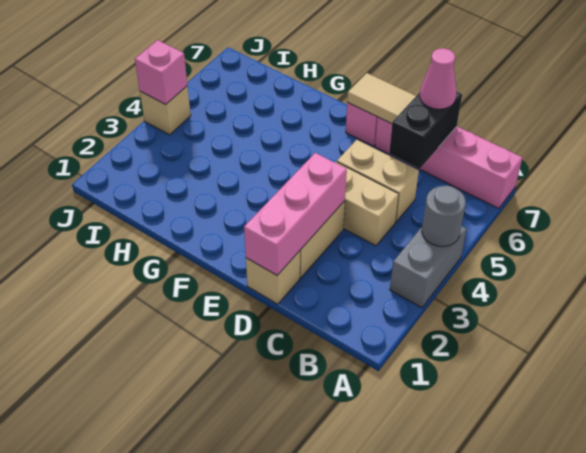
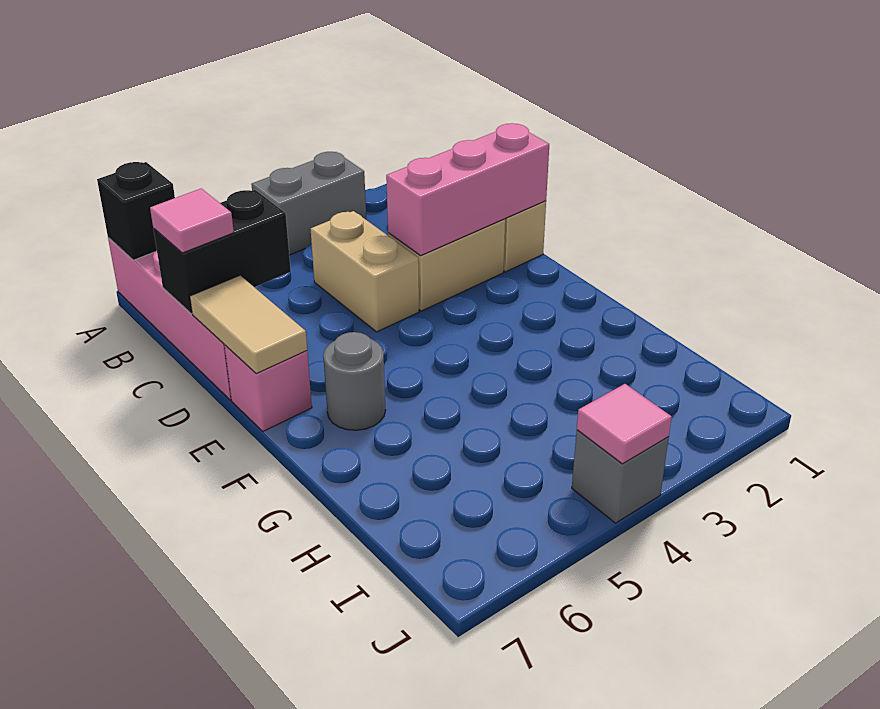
grey round brick A4 level 2 -> grey round brick F6 level 1
none -> black brick A7 level 2
tan brick C5:D5 level 1 -> none
pink cone C7 level 3 -> pink tile C7 level 3
tan brick J4 level 1 -> grey brick J4 level 1
pink brick J4 level 2 -> pink tile J4 level 2

